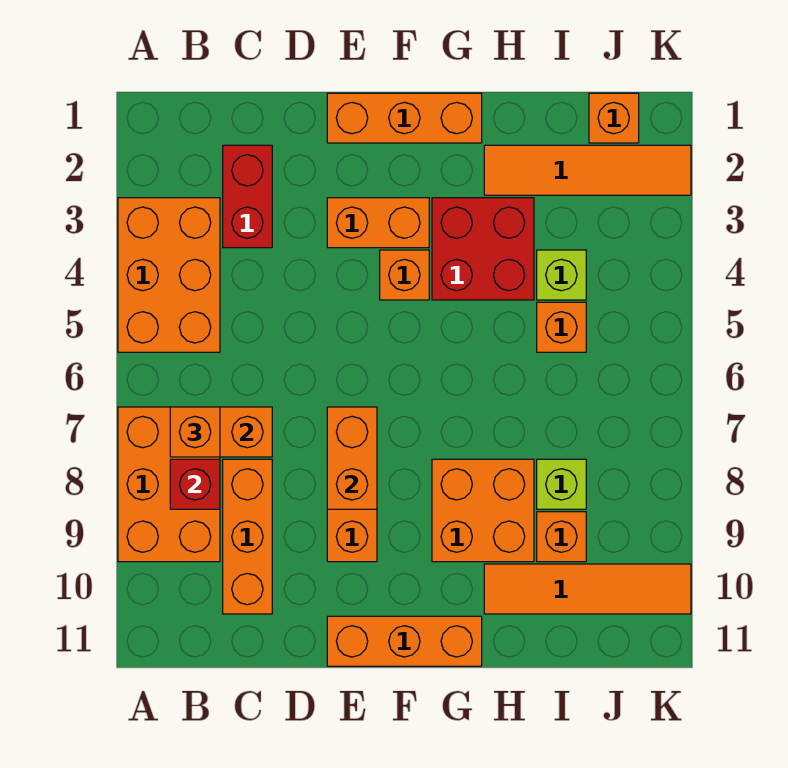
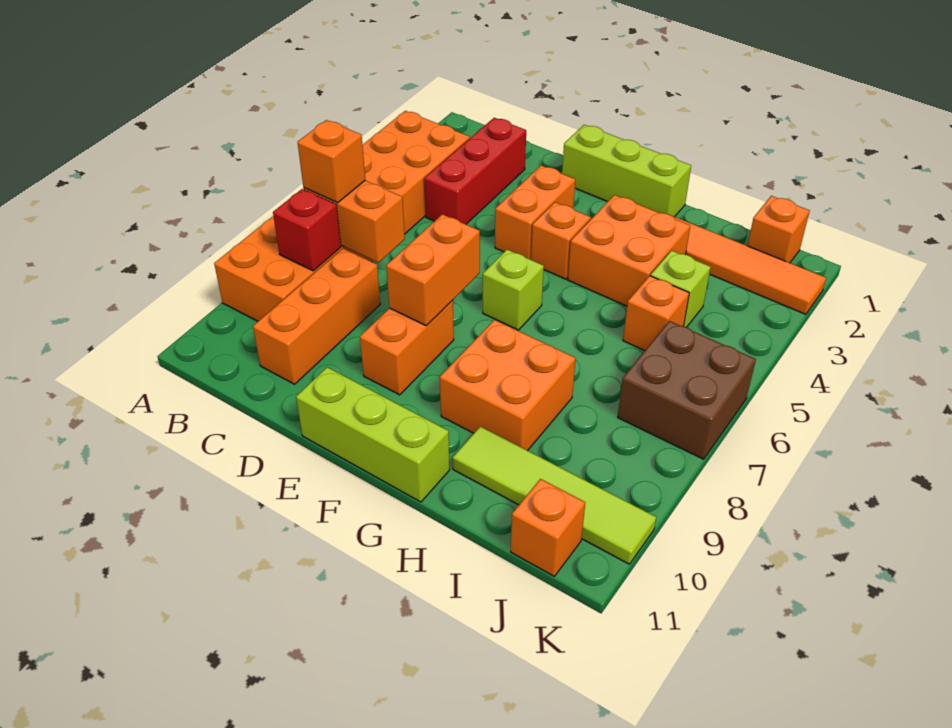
red brick C2:C3 level 1 -> red brick C2:C4 level 1
orange brick E1:G1 level 1 -> lime brick E1:G1 level 1
orange brick E3:F3 level 1 -> orange brick E3:E4 level 1
orange brick E11:G11 level 1 -> lime brick E11:G11 level 1
red brick G3:H4 level 1 -> orange brick G3:H4 level 1
orange tile H10:K10 level 1 -> lime tile H10:K10 level 1
lime brick I8 level 1 -> lime brick F6 level 1
orange brick I9 level 1 -> orange brick J11 level 1
none -> brown brick J6:K7 level 1

